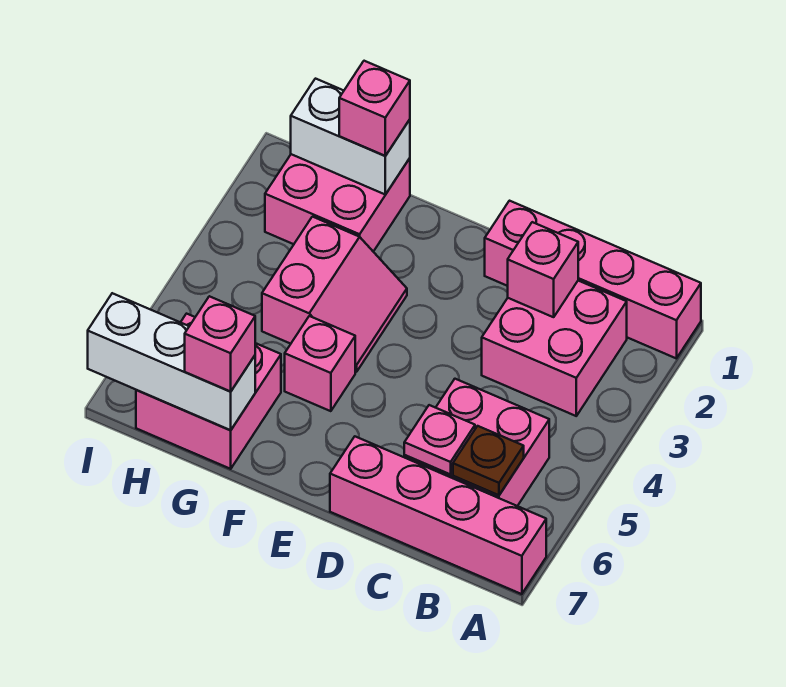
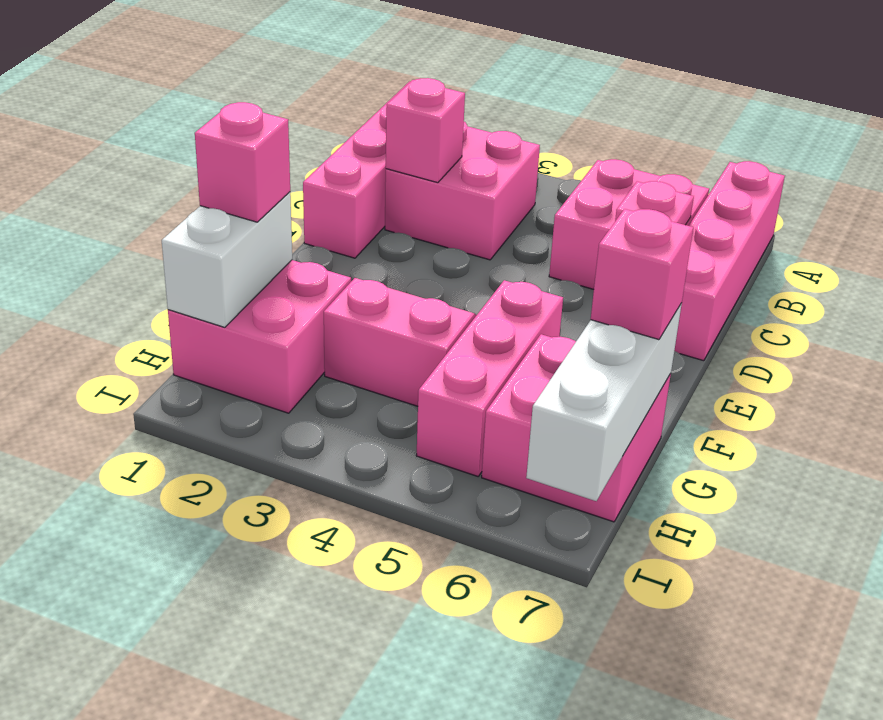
brown plate B6 level 2 -> none
pink brick F5 level 1 -> pink brick F5:H5 level 1

